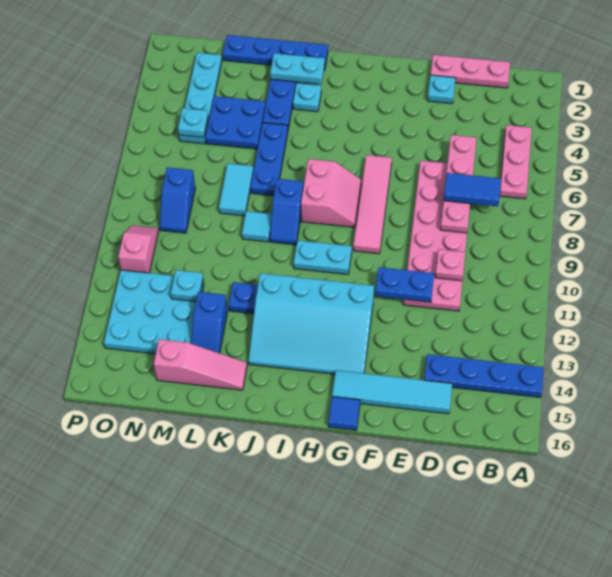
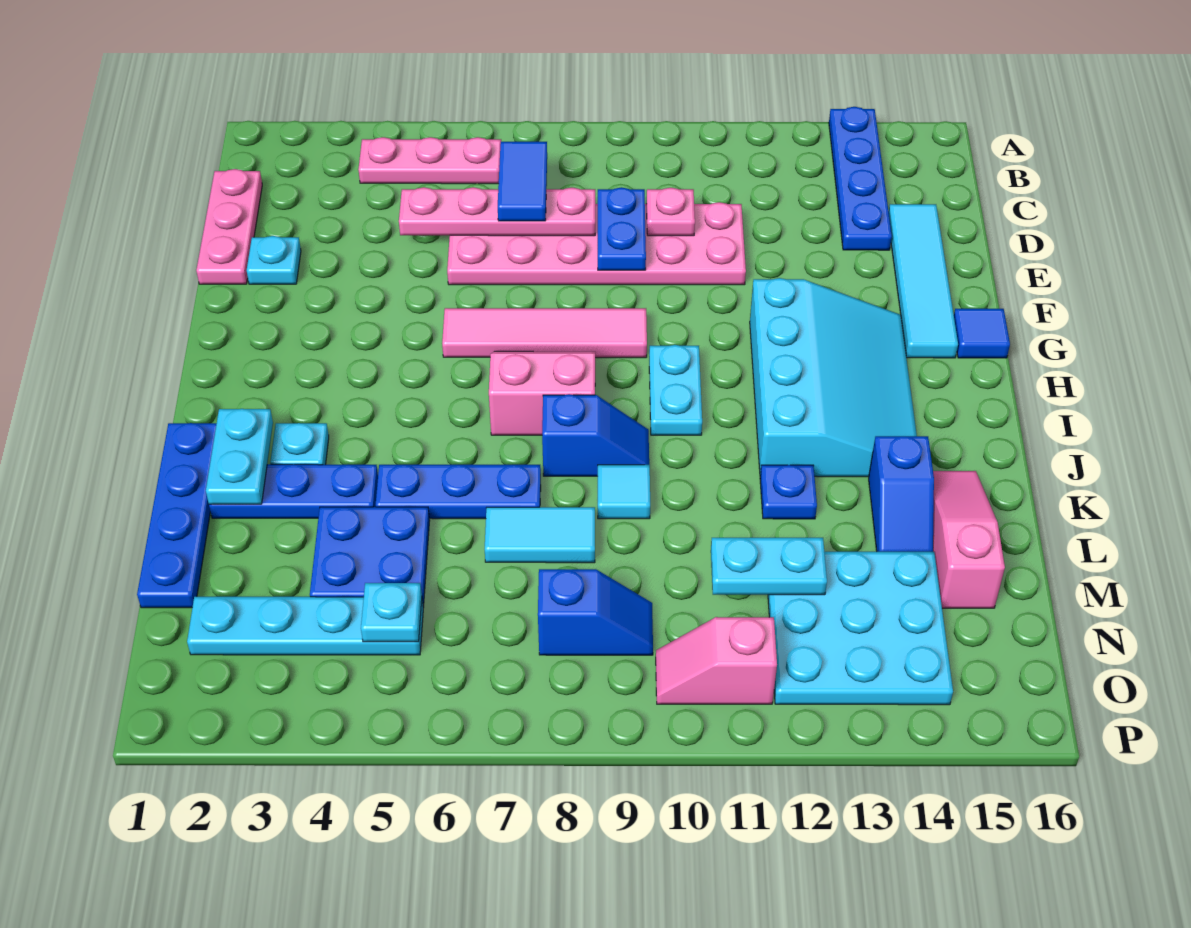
blue plate E11:F11 level 2 -> blue plate D9:E9 level 2
blue slope L13:L14 level 1 top 13 -> blue slope K14:L14 level 1 top K
cyan plate M12 level 2 -> cyan plate M11:M12 level 2

